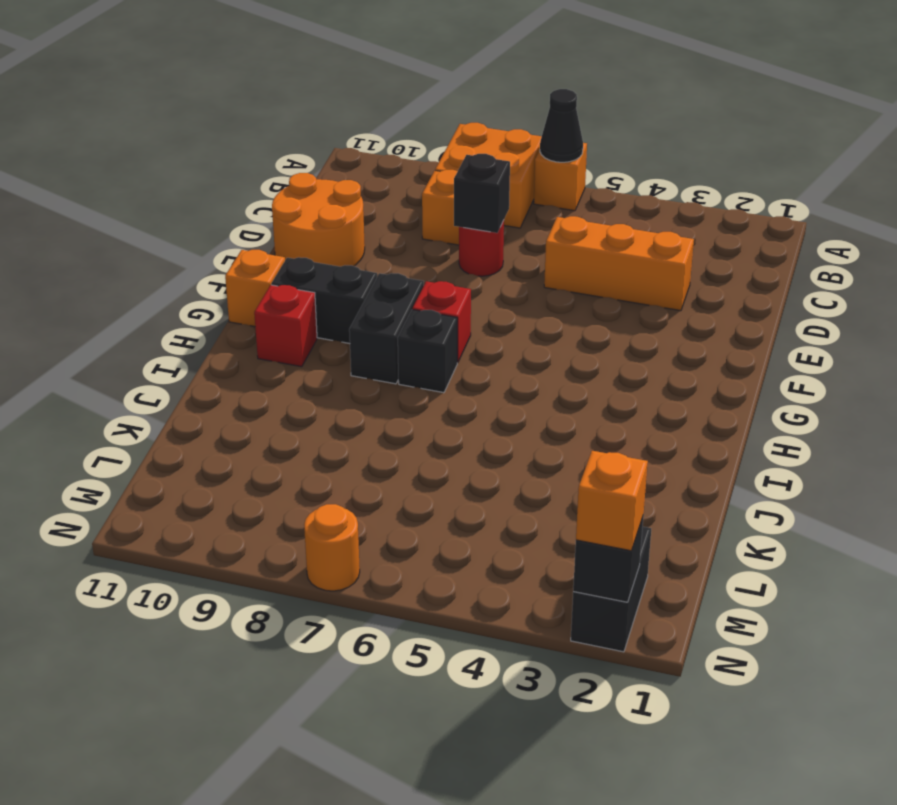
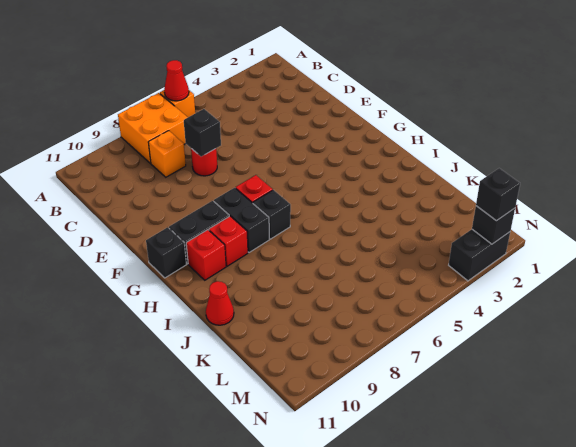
black cone A6 level 2 -> red cone A6 level 2
orange brick D3:D5 level 1 -> none
orange round brick D10:E11 level 1 -> none
orange brick G11 level 1 -> black brick G11 level 1
none -> red brick H9 level 1
none -> red cone J11 level 1
black brick M2:N2 level 1 -> black brick N2:N3 level 1
orange brick N2 level 3 -> black brick N2 level 3
orange round brick N7 level 1 -> none

